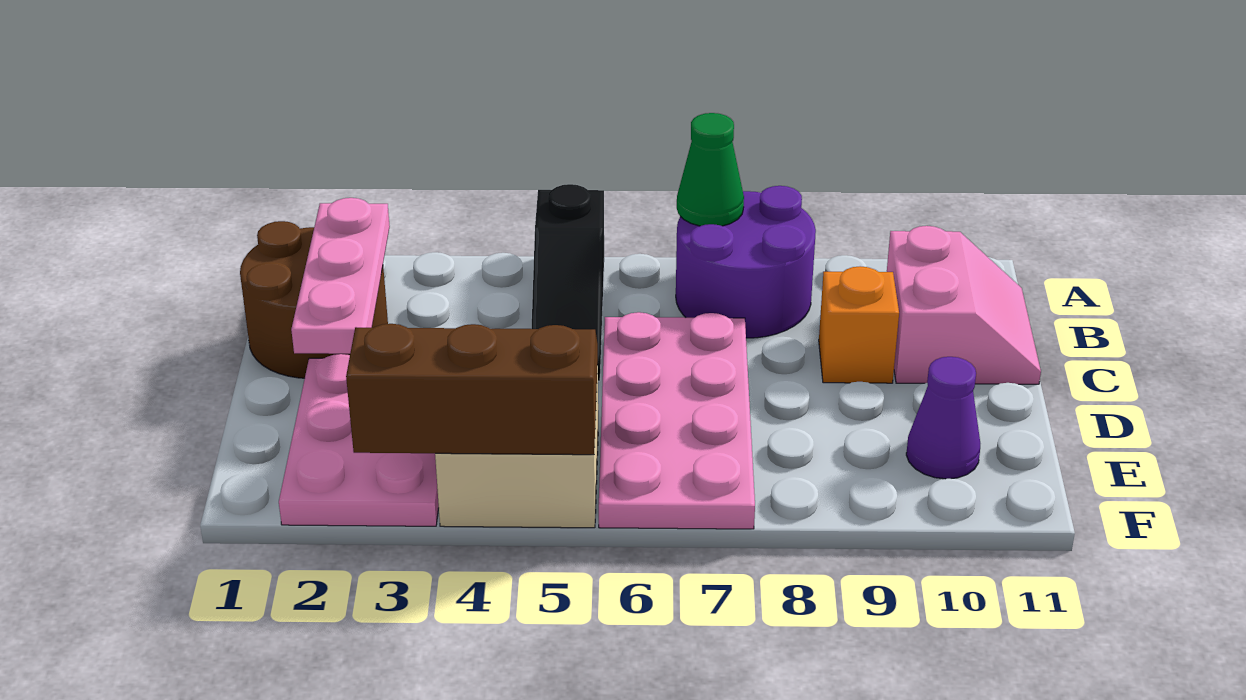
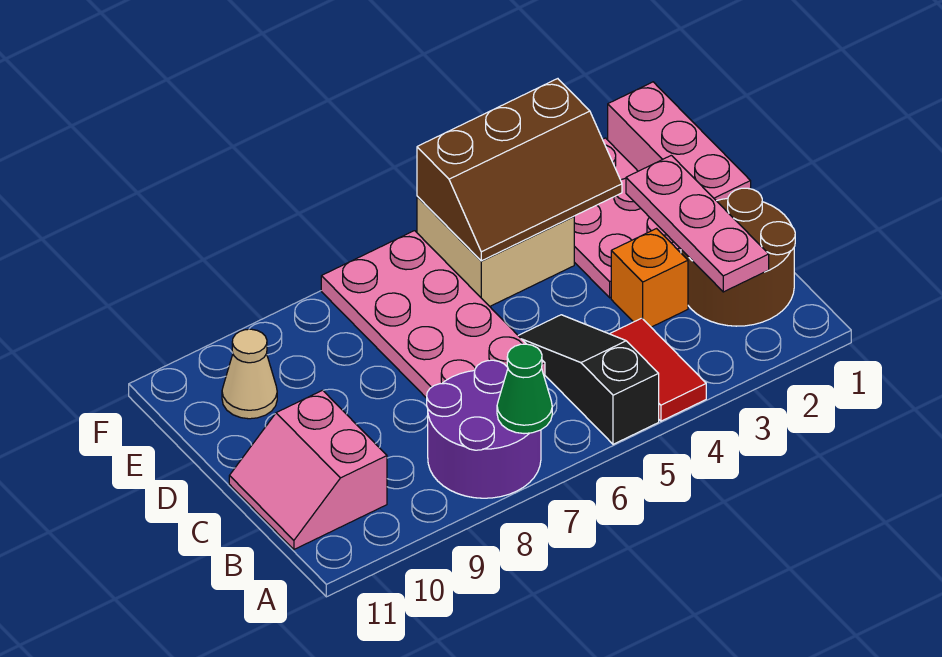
none -> red tile A4:B4 level 1
orange brick C9 level 1 -> orange brick C3 level 1
none -> pink brick D1:F1 level 1
purple cone E10 level 1 -> tan cone E10 level 1

